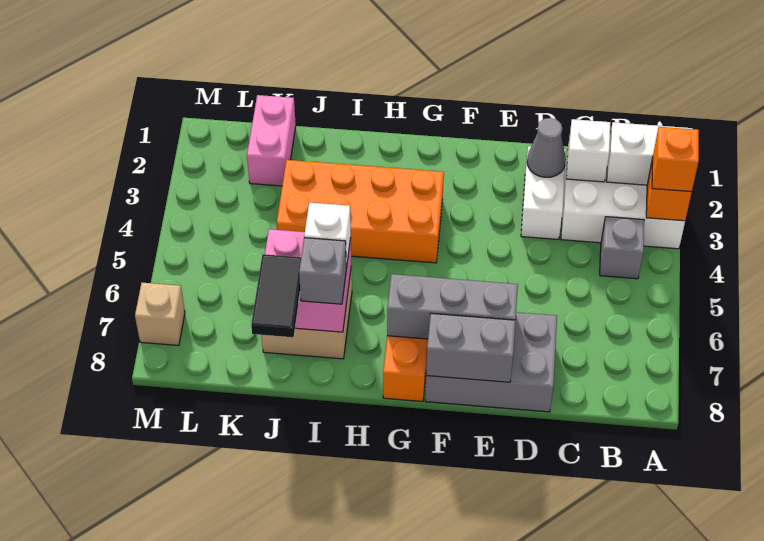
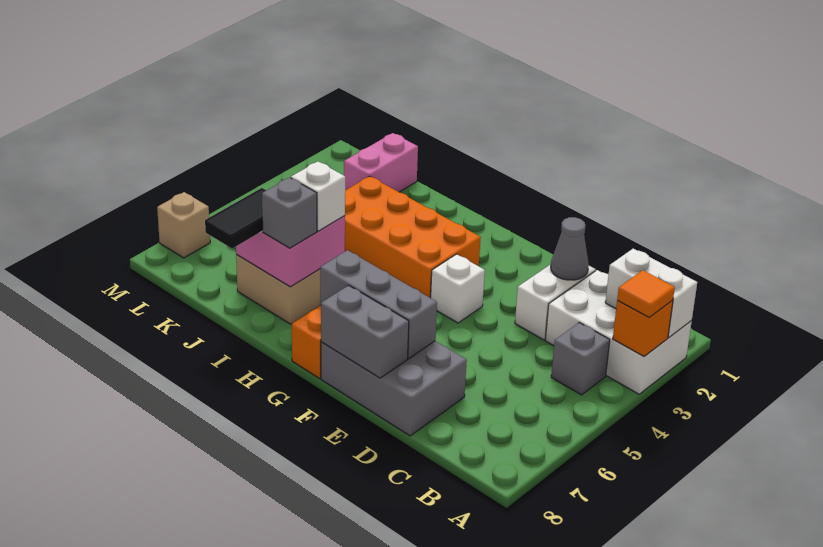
orange brick A3 level 3 -> orange tile A3 level 3
white brick C2 level 2 -> white brick F4 level 1

